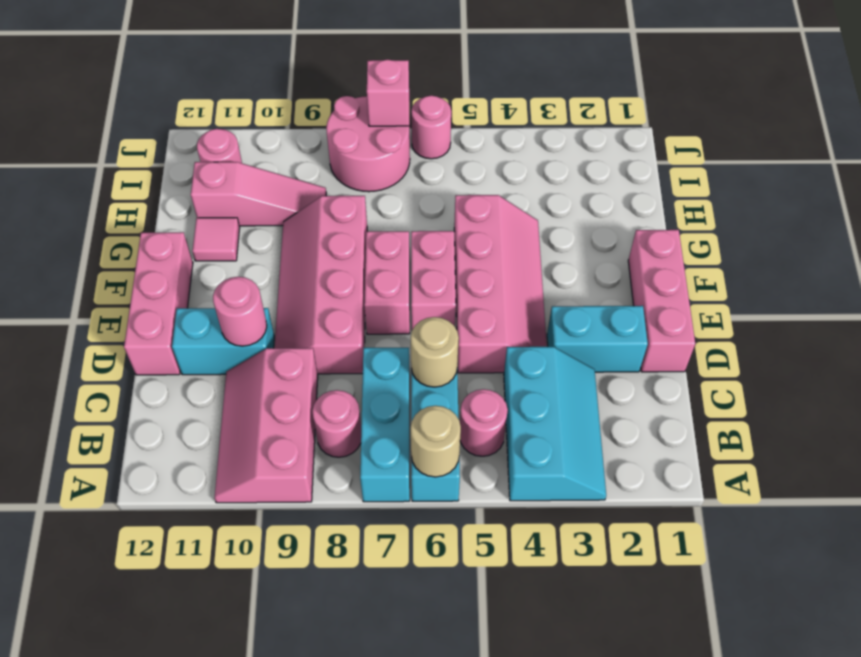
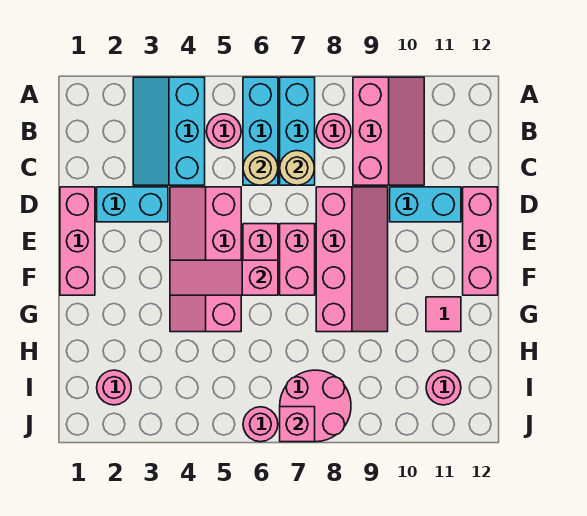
tan round brick A6 level 2 -> tan round brick C7 level 2
pink round brick D10 level 2 -> pink round brick I2 level 1
pink slope H9:H11 level 1 top 11 -> pink slope F4:F6 level 2 top 6

